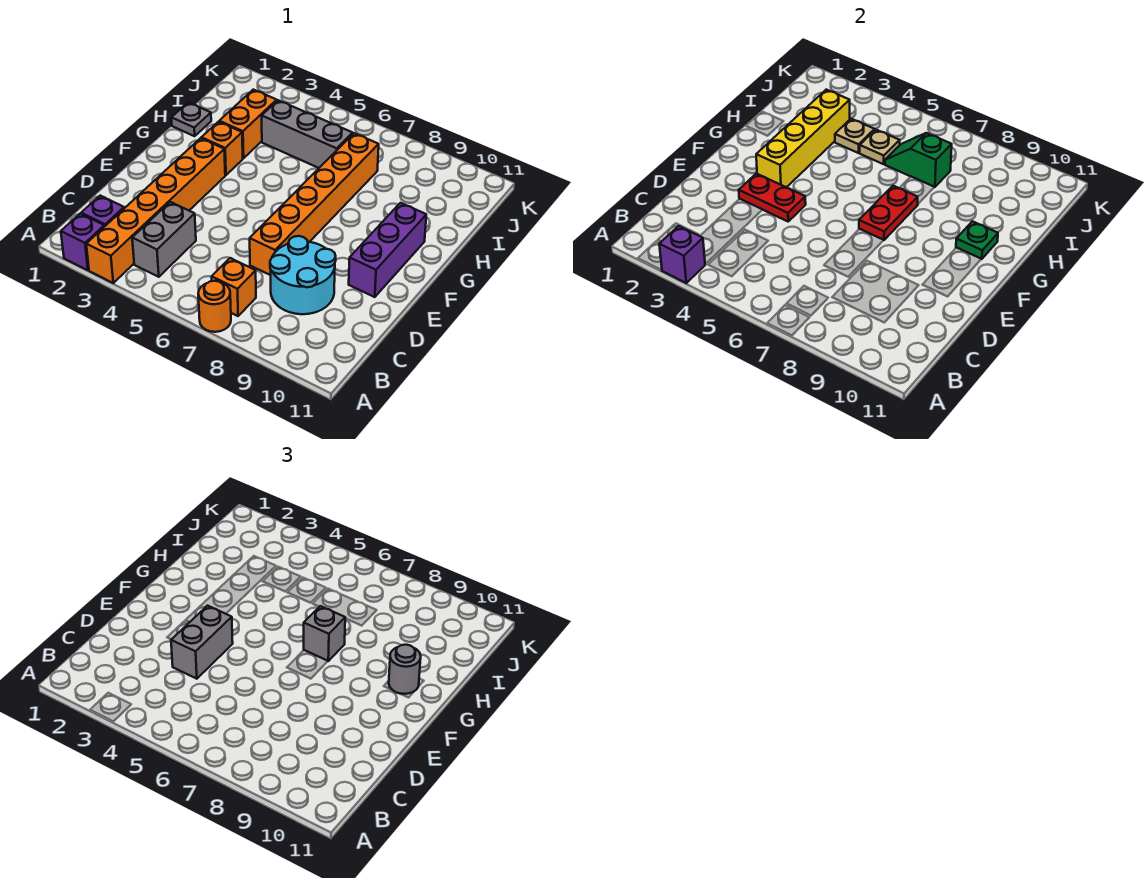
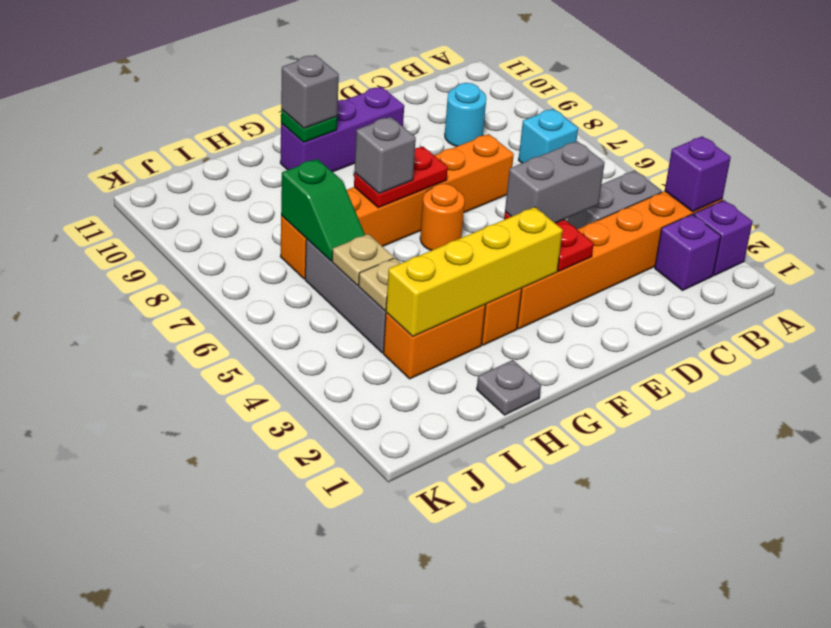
orange round brick A7 level 1 -> orange round brick F6 level 1
orange brick B7 level 1 -> cyan brick B7 level 1
cyan round brick C8:D9 level 1 -> cyan round brick C9 level 1
grey round brick G10 level 3 -> grey brick G10 level 3

